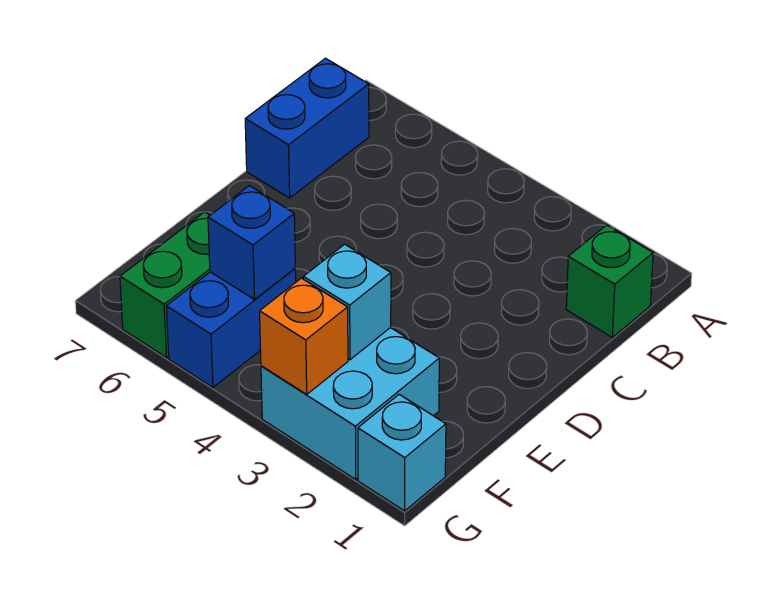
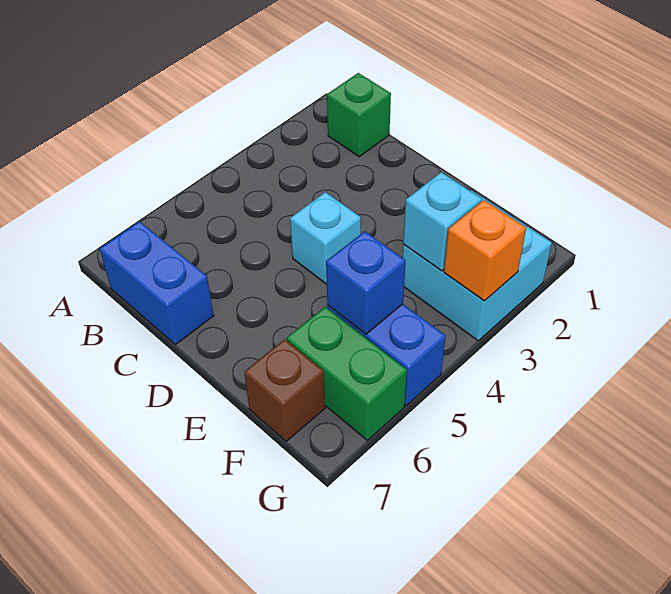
none -> brown brick F7 level 1
cyan brick G1 level 1 -> cyan brick D4 level 1

